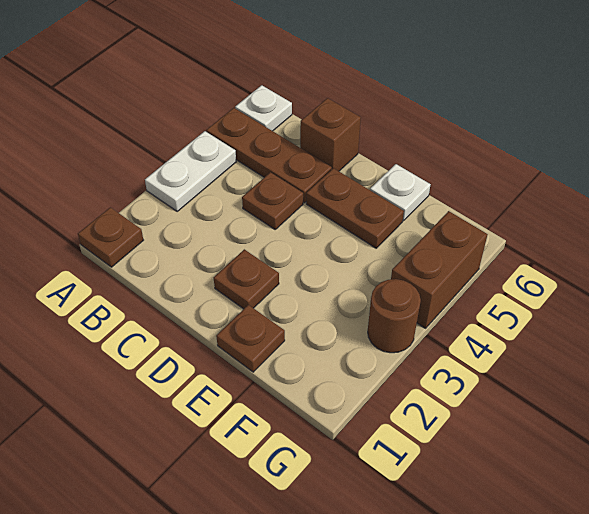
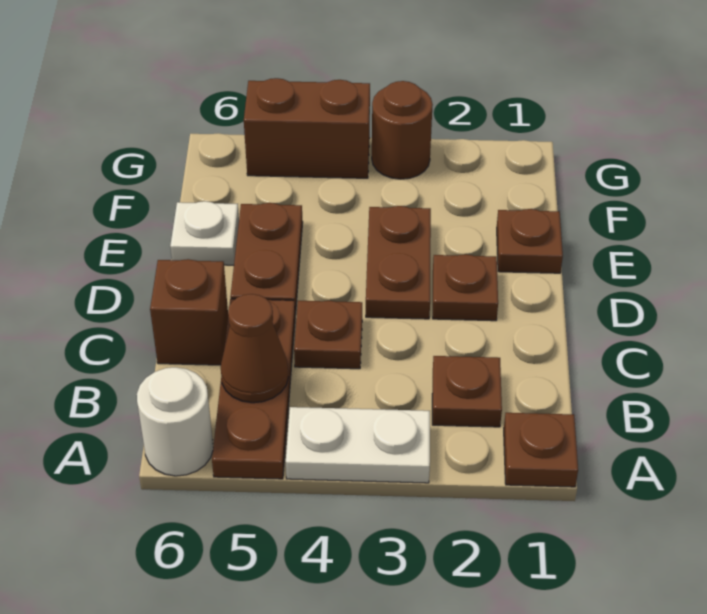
white plate A6 level 1 -> white round brick A6 level 1
none -> brown plate B2 level 1
none -> brown cone B5 level 2
none -> brown plate D3:E3 level 1

